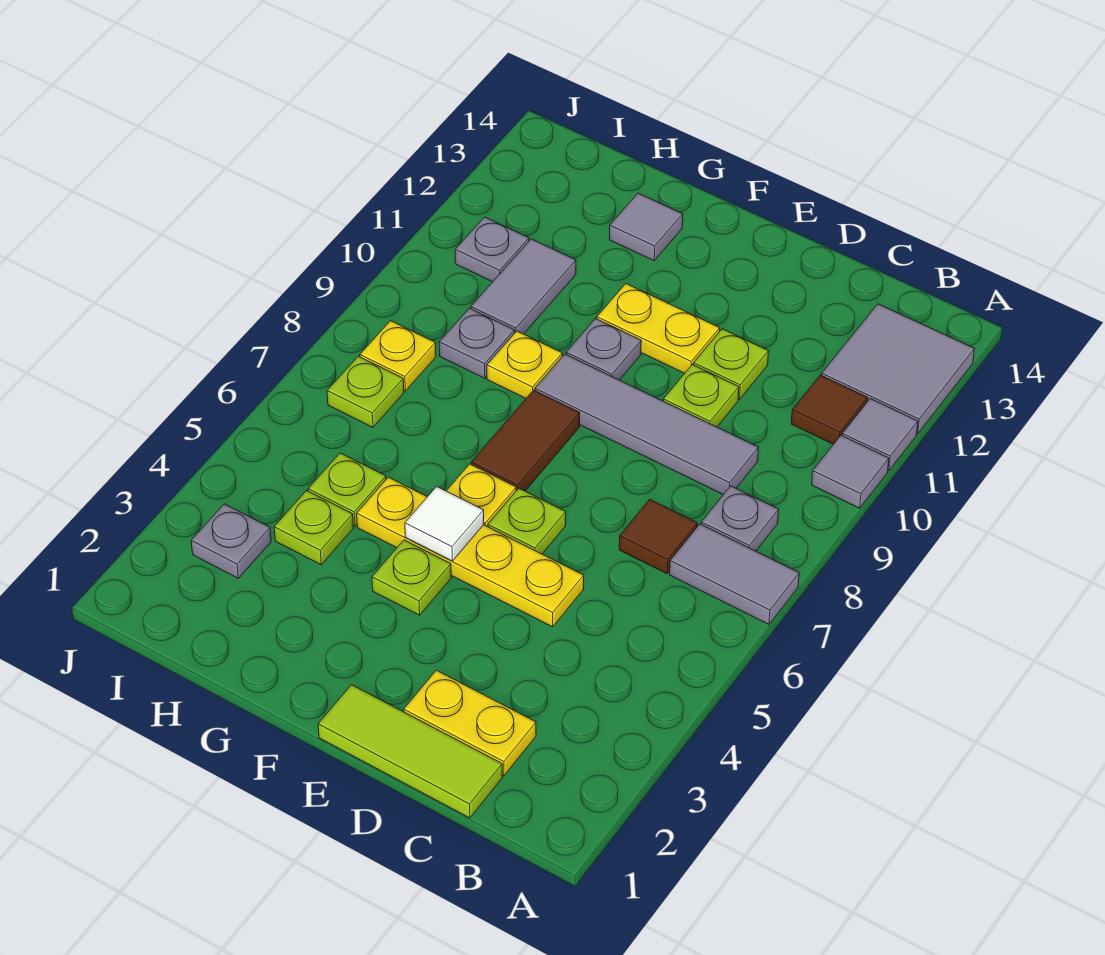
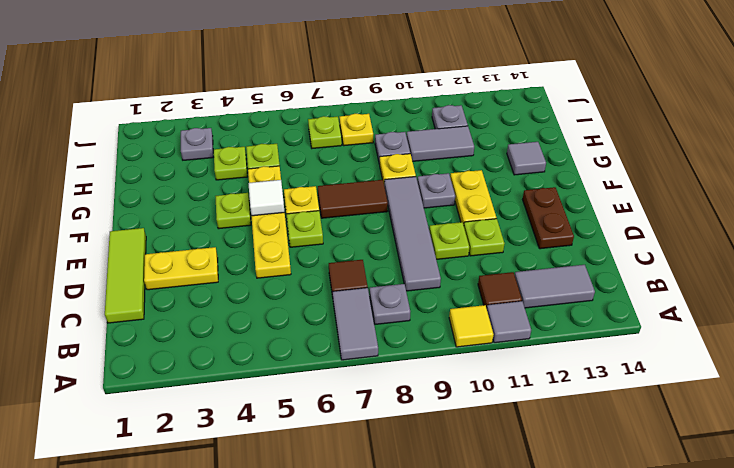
grey tile A10 level 1 -> yellow tile A10 level 1
grey tile A12:B13 level 1 -> grey tile B12:B13 level 1
yellow plate C2:D2 level 1 -> yellow plate D2:D3 level 1
none -> brown plate D13:E13 level 1

